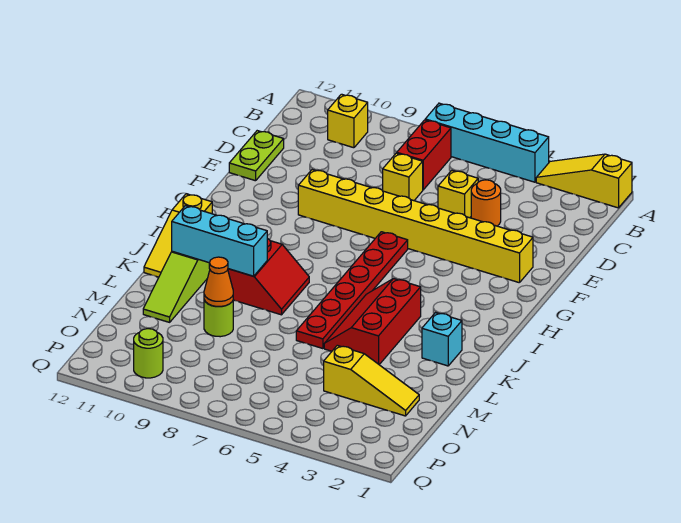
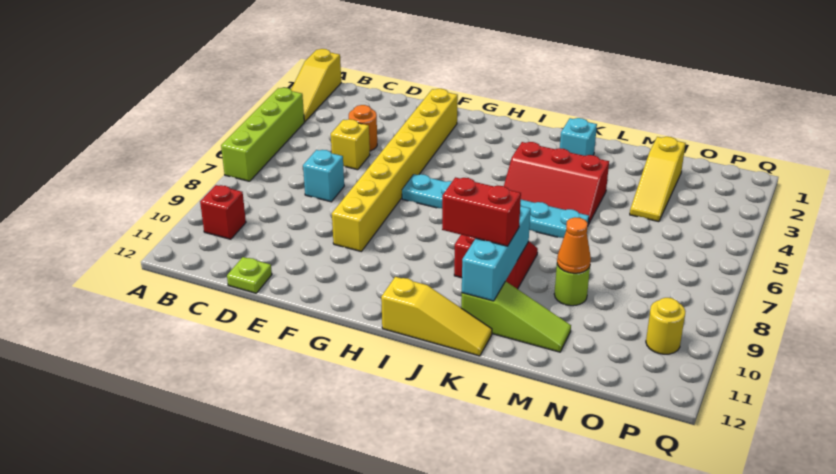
cyan brick A4:A7 level 1 -> lime brick A4:A7 level 1
red brick B7:C7 level 1 -> red brick J10:K10 level 3
yellow brick B10 level 1 -> red brick B10 level 1
yellow brick D7 level 1 -> cyan brick D7 level 1
lime plate D12:E12 level 1 -> lime plate D12 level 1
red plate G6:L6 level 1 -> cyan plate G6:L6 level 1
yellow slope N2:N4 level 1 top 4 -> yellow slope N2:N4 level 1 top 2
lime round brick P10 level 1 -> yellow round brick P10 level 1

